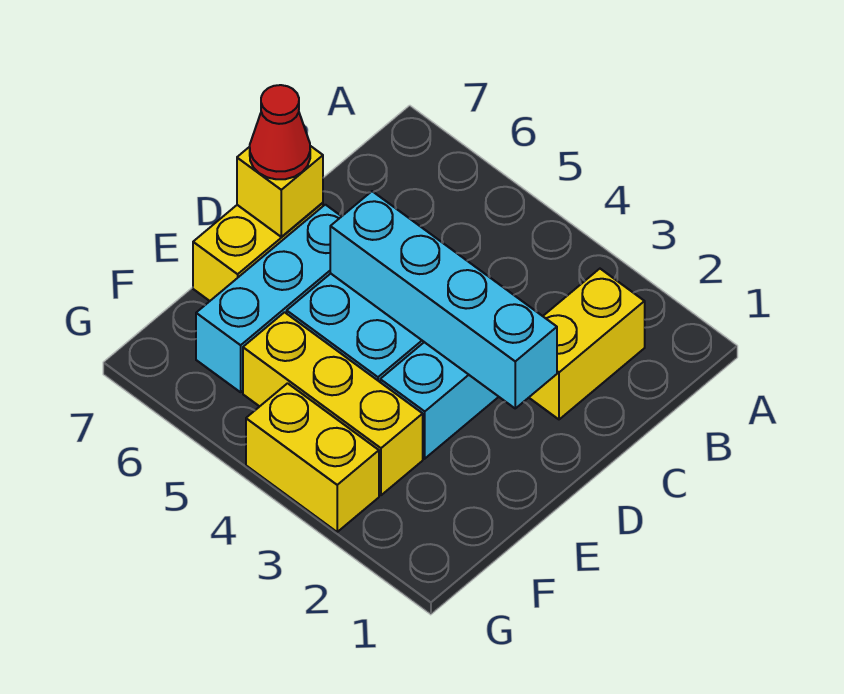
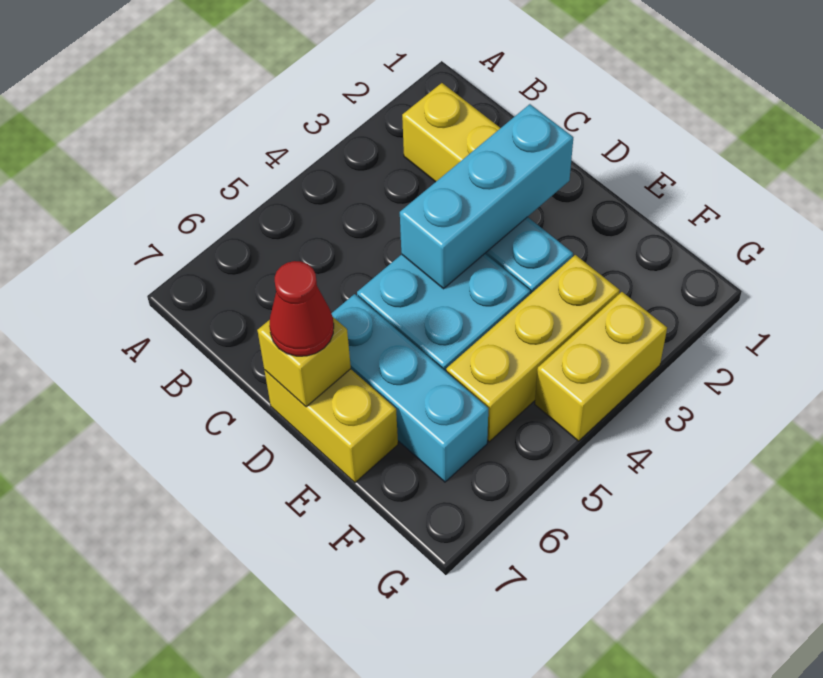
cyan brick D2:D5 level 2 -> cyan brick D2:D4 level 2

